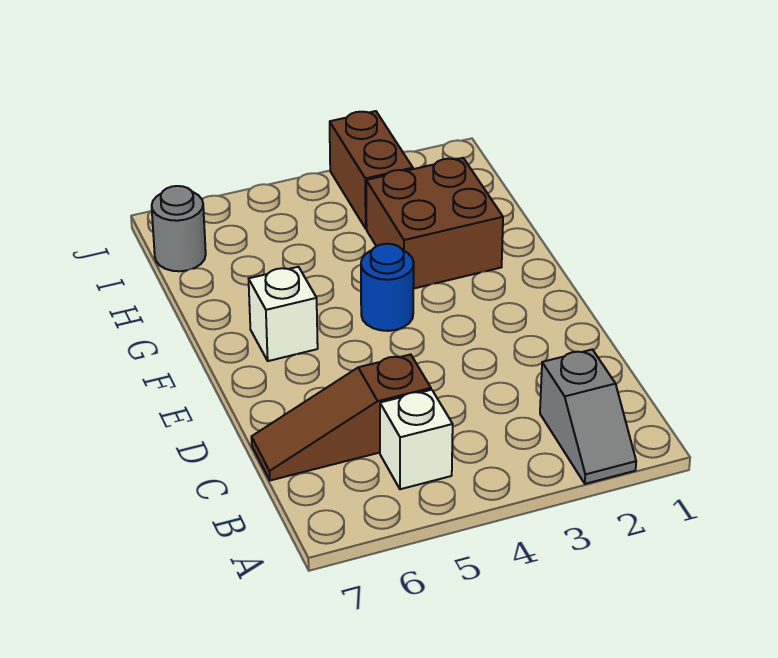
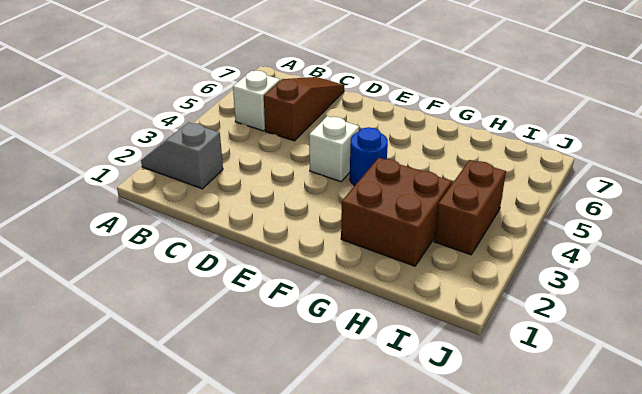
white brick F6 level 1 -> white brick E4 level 1
brown brick I3:J3 level 1 -> brown brick I3:I4 level 1
grey round brick I7 level 1 -> none

